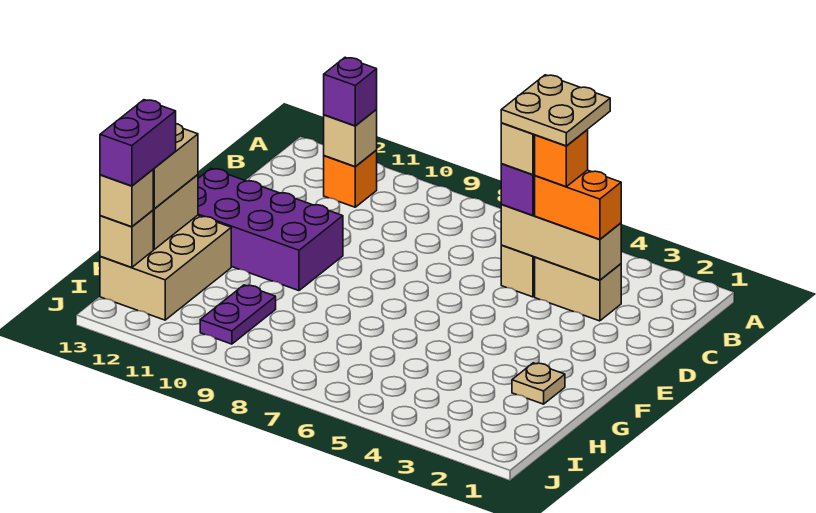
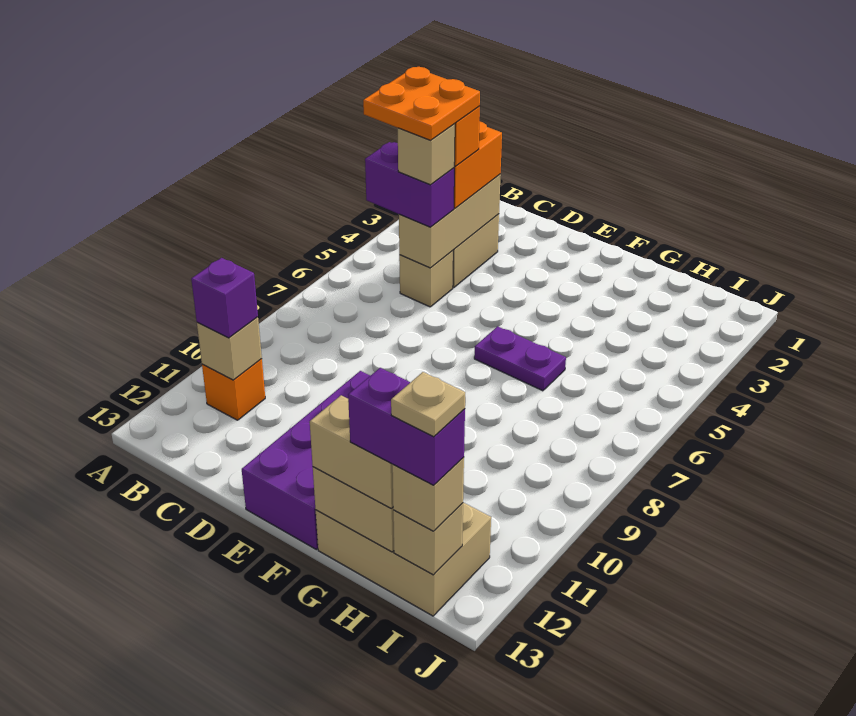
tan plate B4:C5 level 5 -> orange plate B4:C5 level 5
tan plate G2 level 1 -> tan plate I13 level 5
purple plate H10:I10 level 1 -> purple plate F6:G6 level 1

